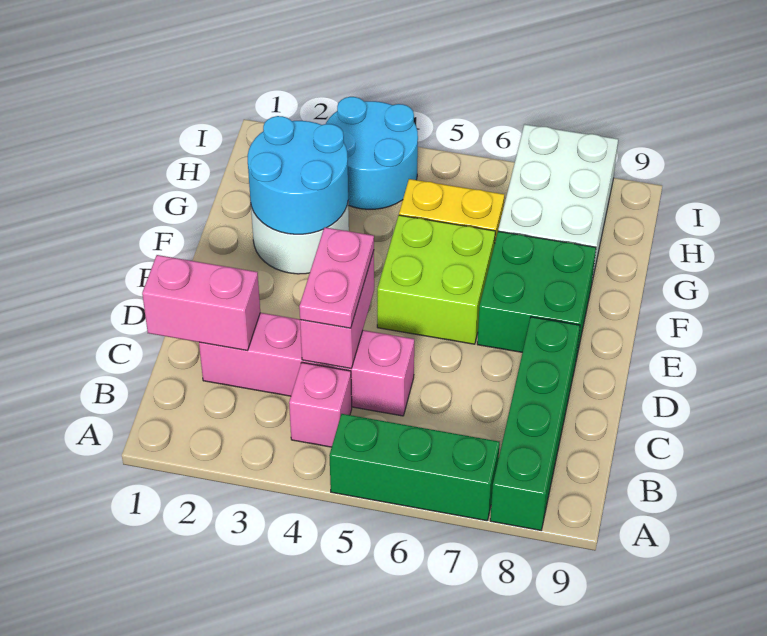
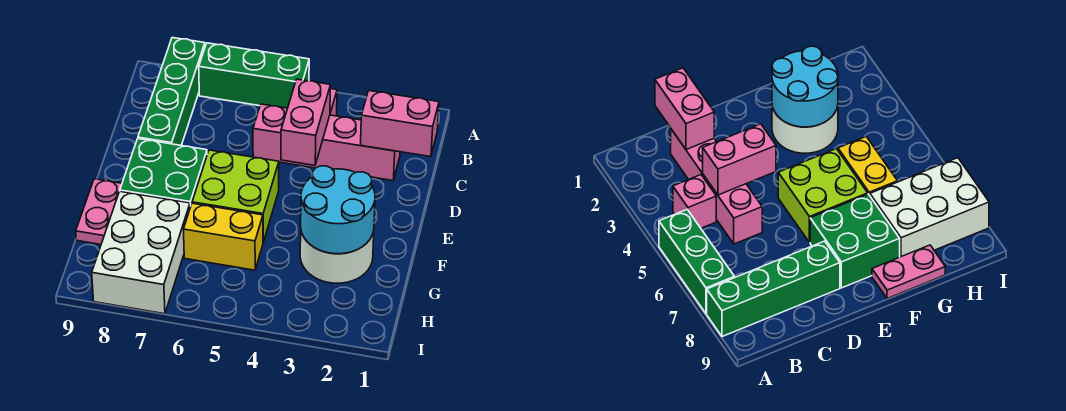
pink plate C4:D4 level 3 -> pink plate F9:G9 level 1
cyan round brick H3:I4 level 1 -> none

